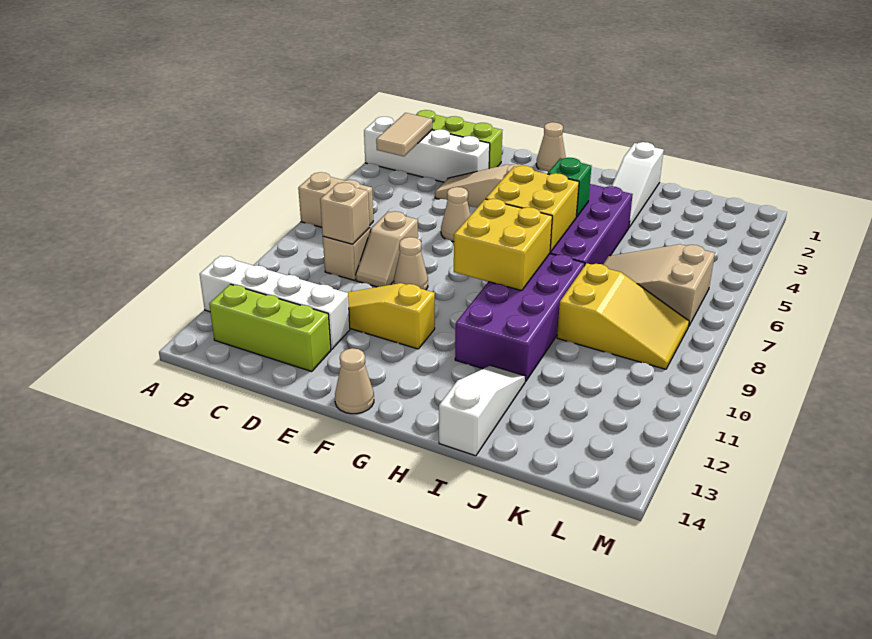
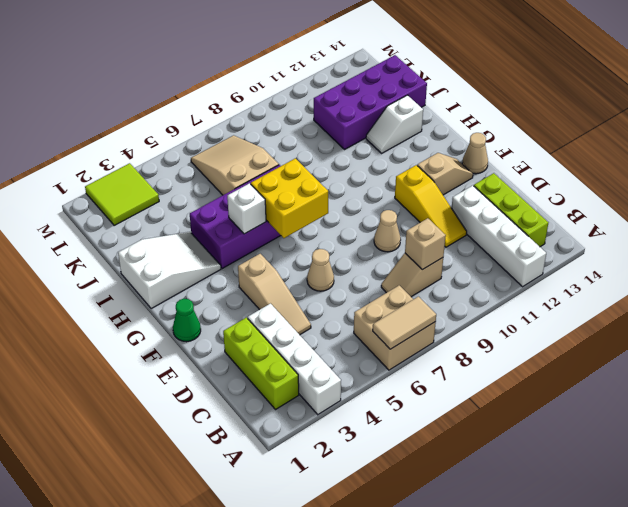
tan brick A7:B7 level 1 -> tan brick A6:B7 level 1
tan tile B3:B4 level 2 -> tan tile A6:A7 level 2
tan slope D8:D9 level 1 top 8 -> tan slope F12:F13 level 1 top 12
tan cone F1 level 1 -> green cone F1 level 1
yellow brick G8:H9 level 2 -> none
green brick H5 level 2 -> white brick H5 level 2
purple brick H8:I11 level 1 -> purple brick J11:K14 level 1
white slope I1:I3 level 1 top 1 -> white slope H1:I3 level 1 top 1
white slope I12:I14 level 1 top 14 -> white slope I12:I13 level 1 top 13
tan slope J6:L7 level 1 top L -> tan slope J6:L7 level 1 top J
yellow slope J8:L9 level 1 top J -> none
none -> lime tile L2:M3 level 1

